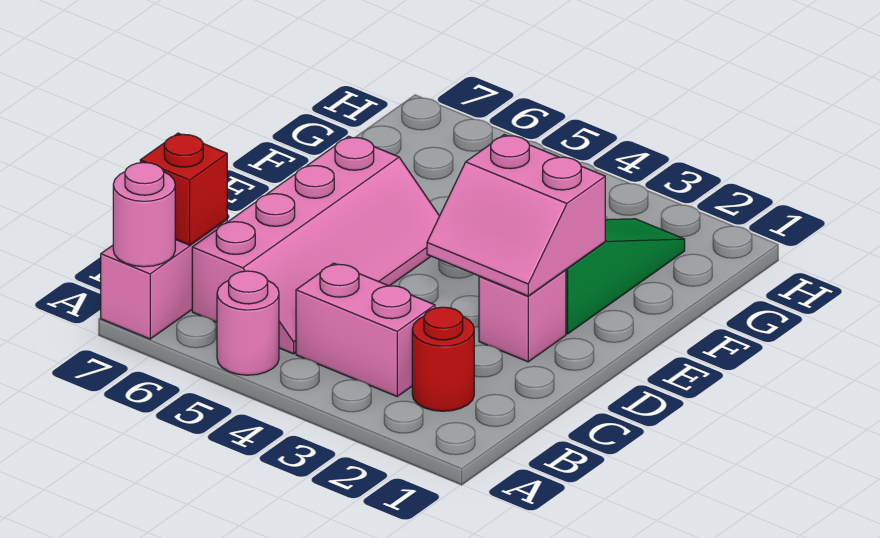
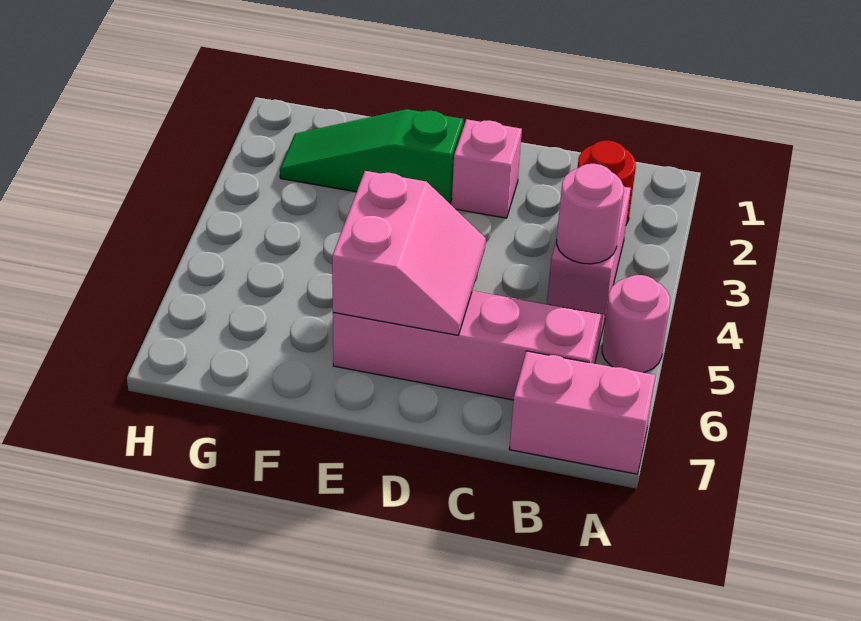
pink round brick A7 level 2 -> pink round brick B4 level 2
red brick B7 level 2 -> none
pink slope D2:E3 level 2 top E -> pink slope D5:E6 level 2 top E

